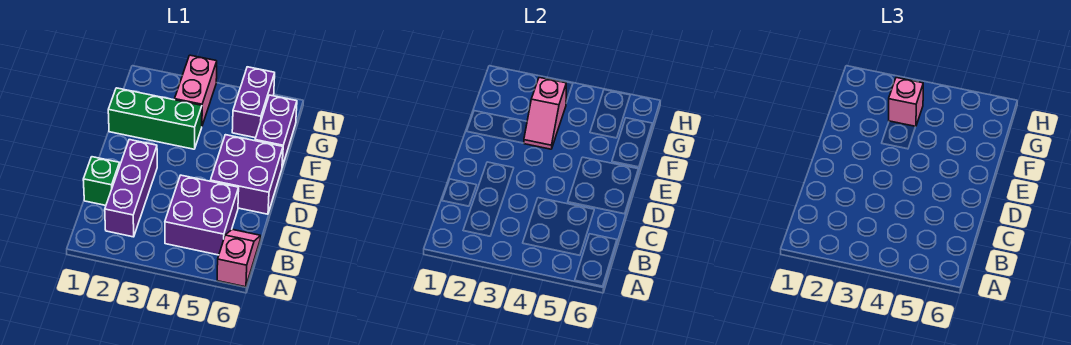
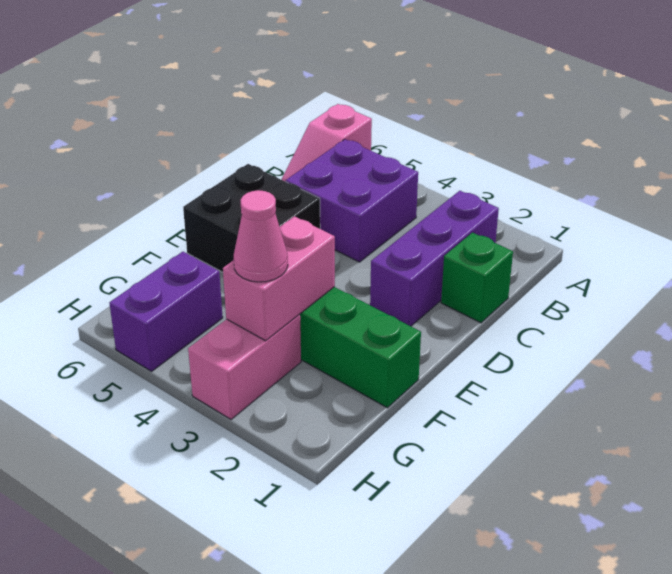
purple brick D5:E6 level 1 -> black brick D5:E6 level 1
pink slope F3:G3 level 2 top G -> pink brick F3:G3 level 2
purple brick F6:G6 level 1 -> none
pink brick G3 level 3 -> pink cone G3 level 3

